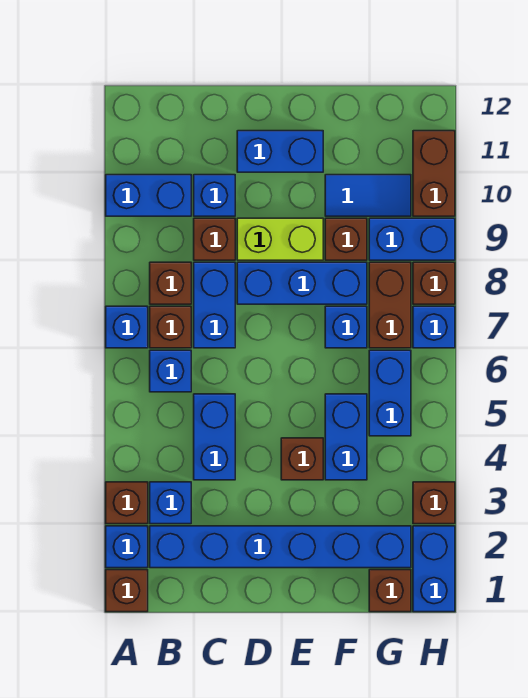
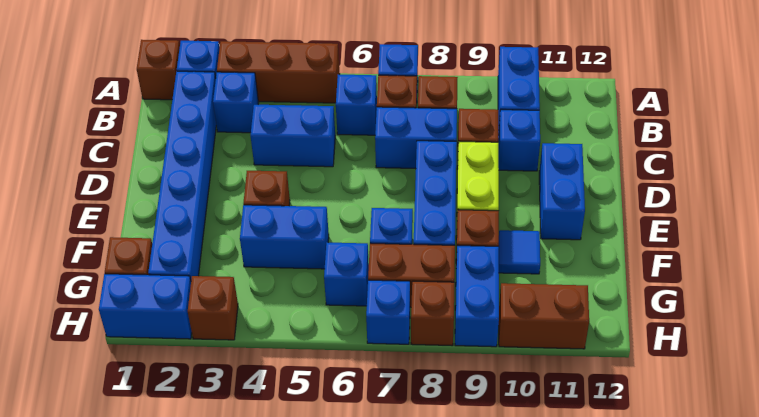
brown brick A3 level 1 -> brown brick A3:A5 level 1
blue tile F10:G10 level 1 -> blue tile F10 level 1
blue brick G5:G6 level 1 -> blue brick G6 level 1

